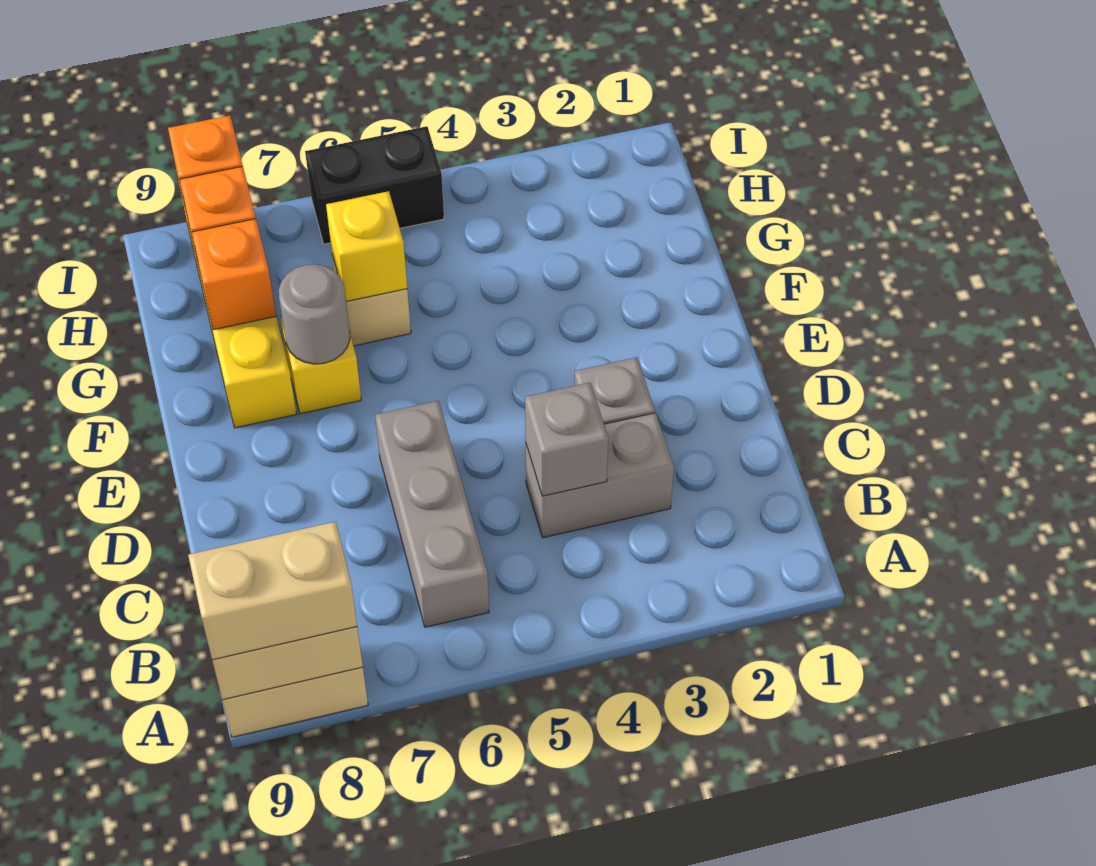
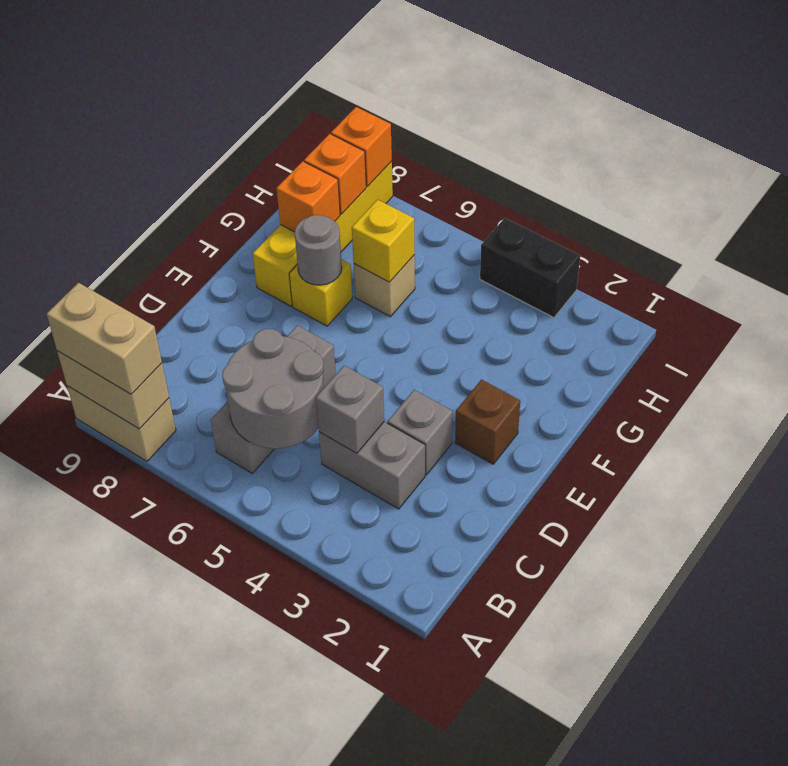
none -> grey round brick B5:C6 level 2
none -> brown brick E2 level 1
black brick I5:I6 level 1 -> black brick I3:I4 level 1

